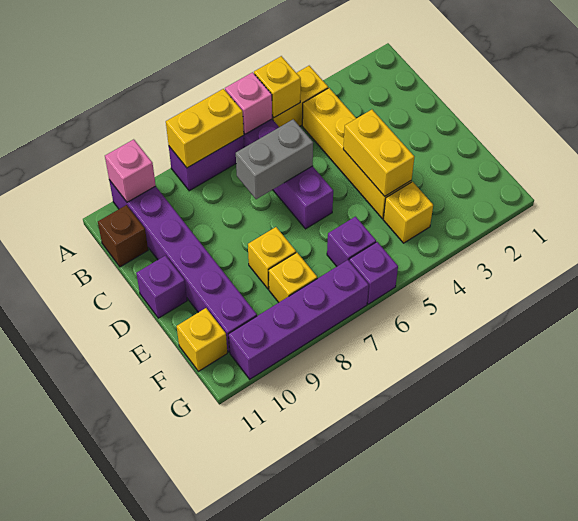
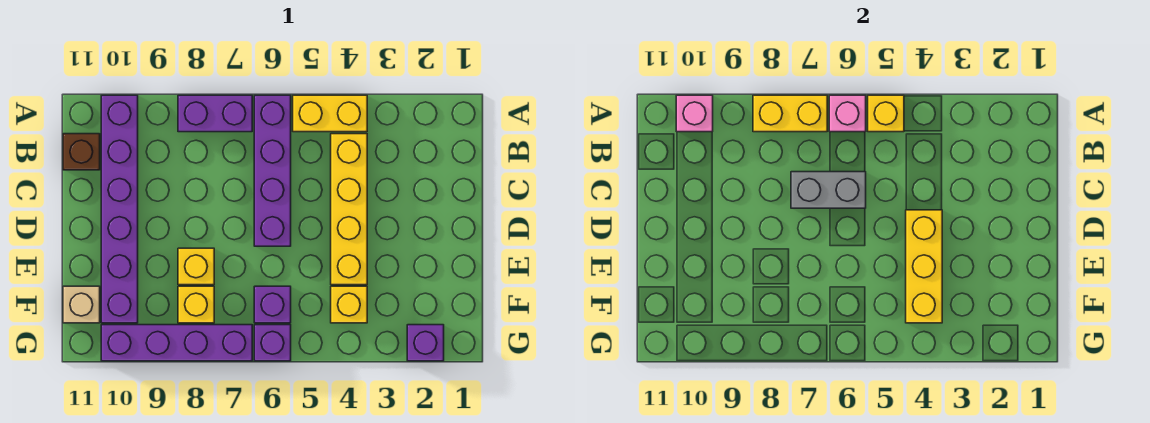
yellow brick D4:E4 level 2 -> yellow brick D4:F4 level 2
purple brick D11 level 1 -> purple brick G2 level 1
yellow brick F11 level 1 -> tan brick F11 level 1

